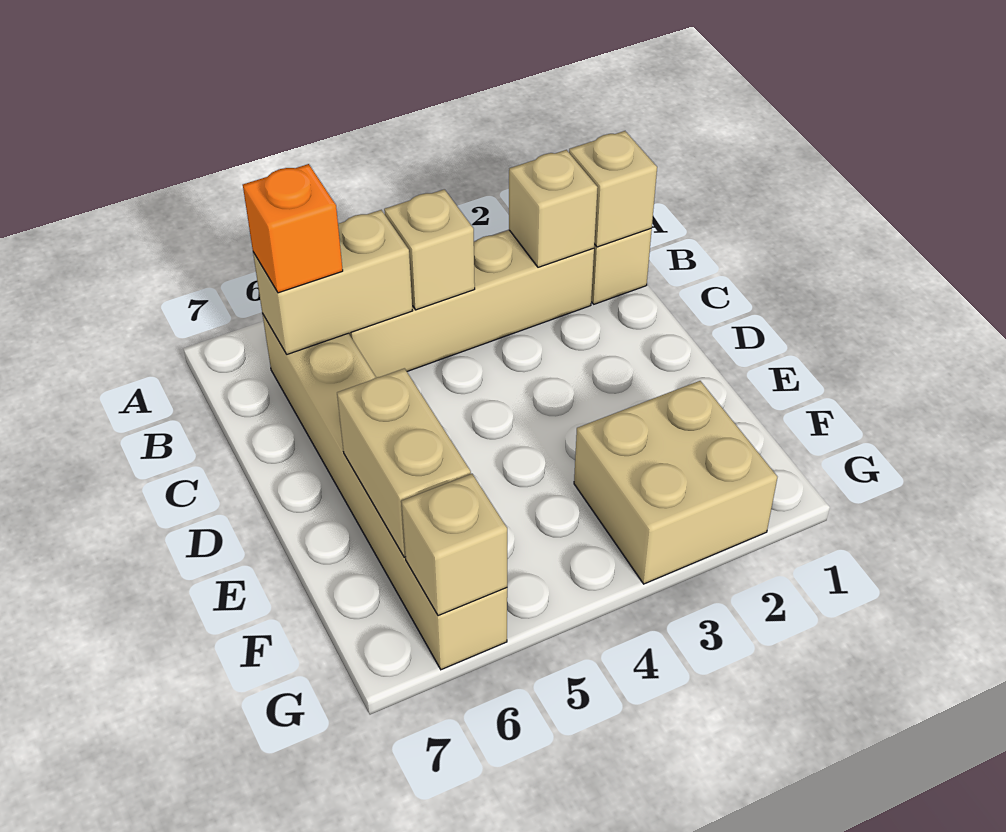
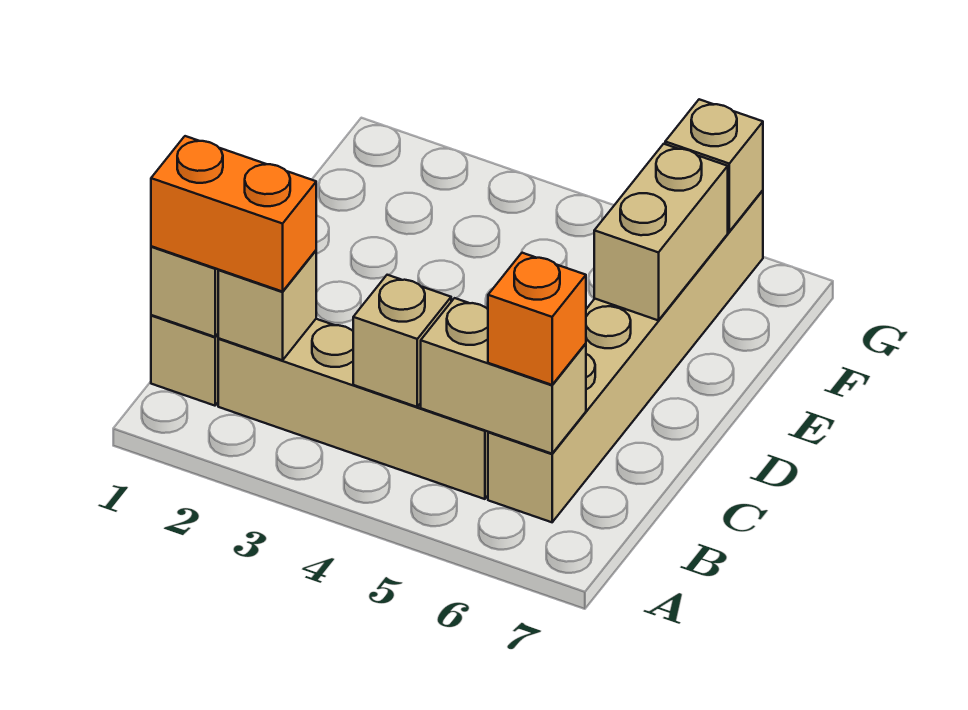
none -> orange brick B1:B2 level 3
tan brick F2:G3 level 1 -> none

